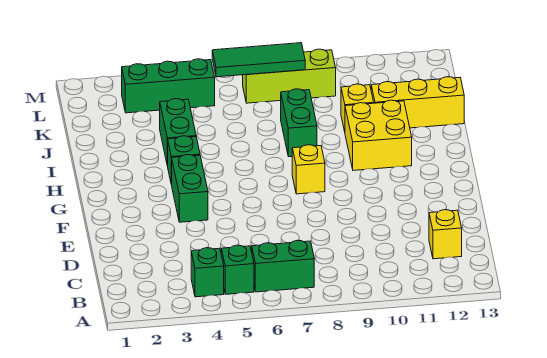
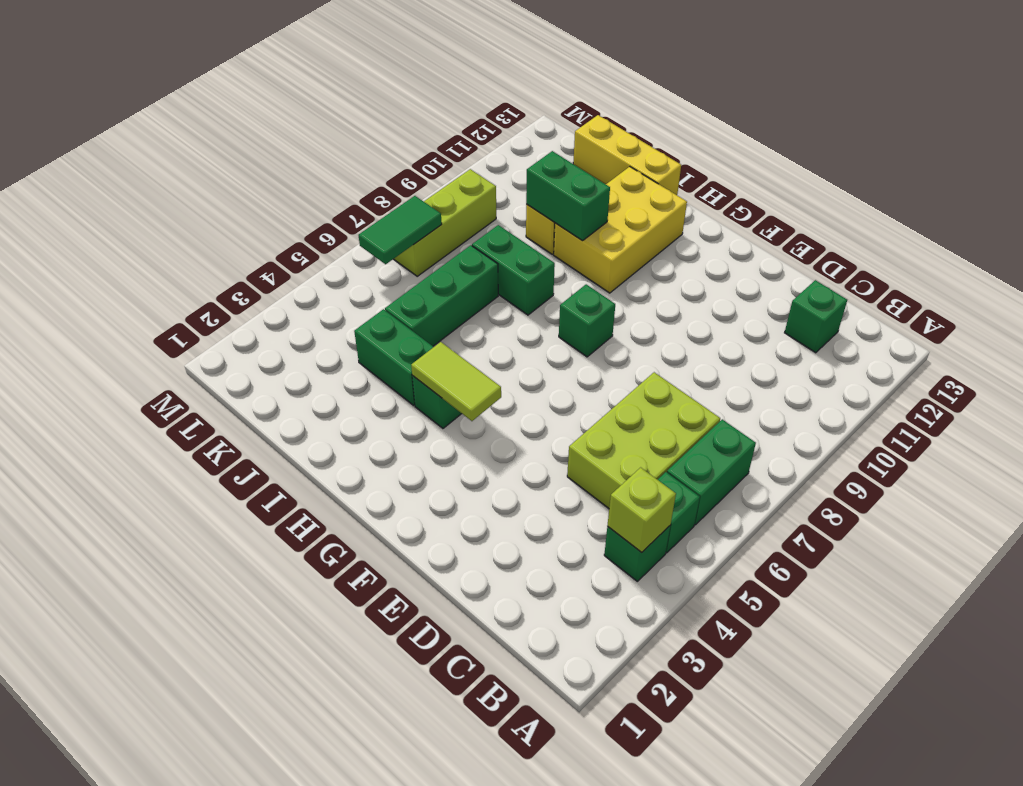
none -> lime brick B4 level 2
none -> lime brick C5:D7 level 1
yellow brick C12 level 1 -> green brick C12 level 1
green brick F4:G4 level 1 -> green brick I10:J10 level 2
none -> lime tile G4:H4 level 2
yellow brick G8 level 1 -> green brick G8 level 1
yellow brick H10:I11 level 1 -> yellow brick H10:I12 level 1
yellow brick J11:J13 level 1 -> yellow brick I13:K13 level 1
green brick L3:L5 level 1 -> green brick J5:J7 level 1
green tile L6:L8 level 2 -> green tile L6:L7 level 2

